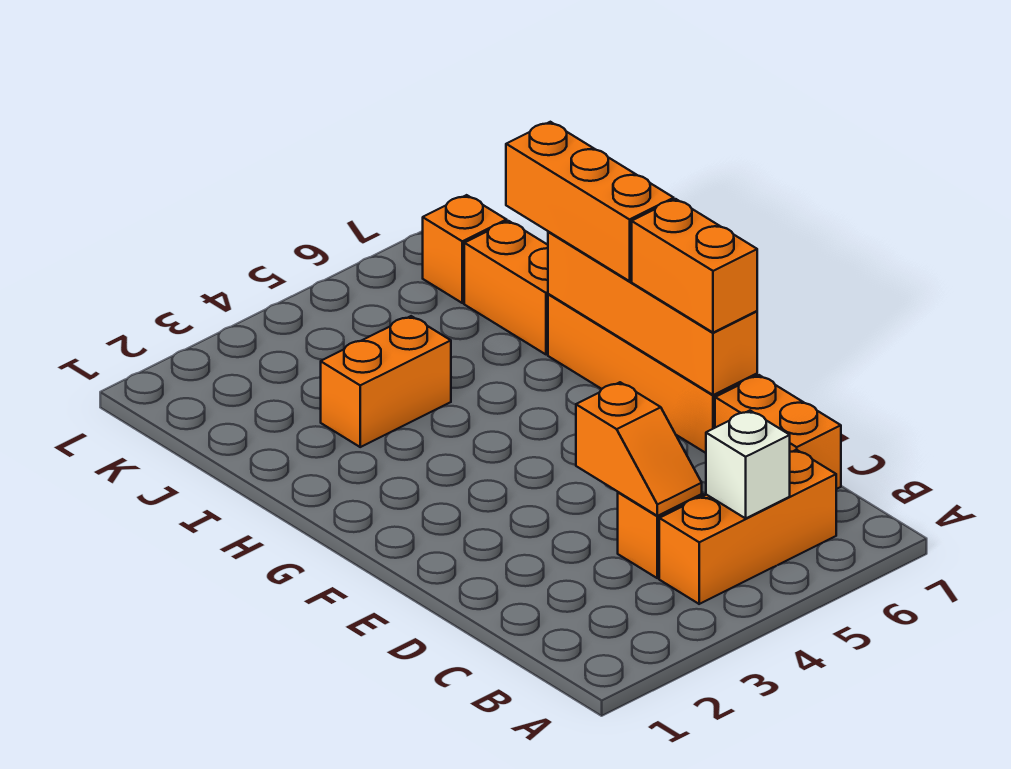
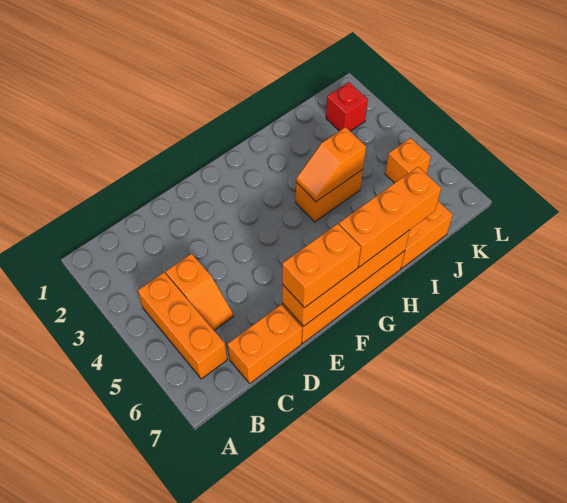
white brick B5 level 2 -> none
orange slope C4:D4 level 2 top D -> orange slope H4:I4 level 2 top I
orange brick I3:I4 level 1 -> orange brick H4:I4 level 1
none -> red brick K2 level 1
orange brick K7 level 1 -> orange brick K5 level 1

